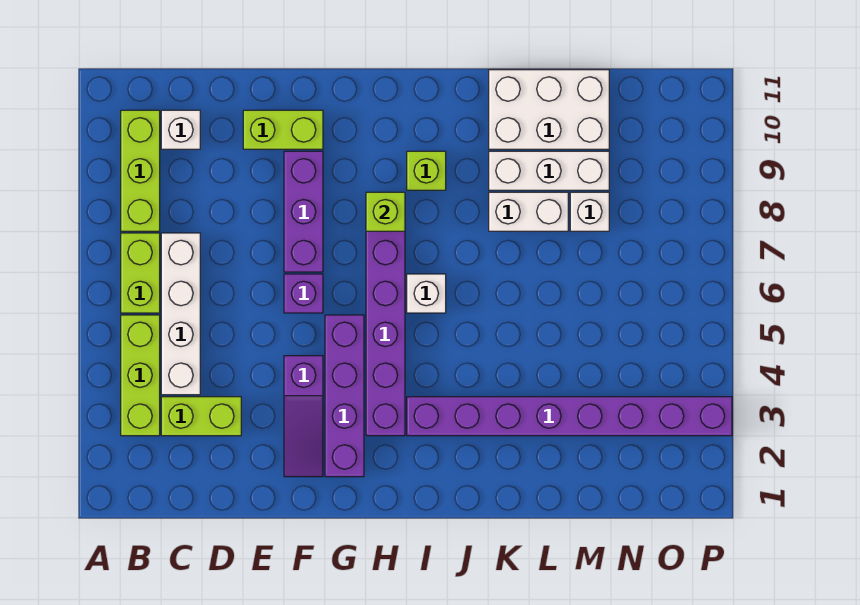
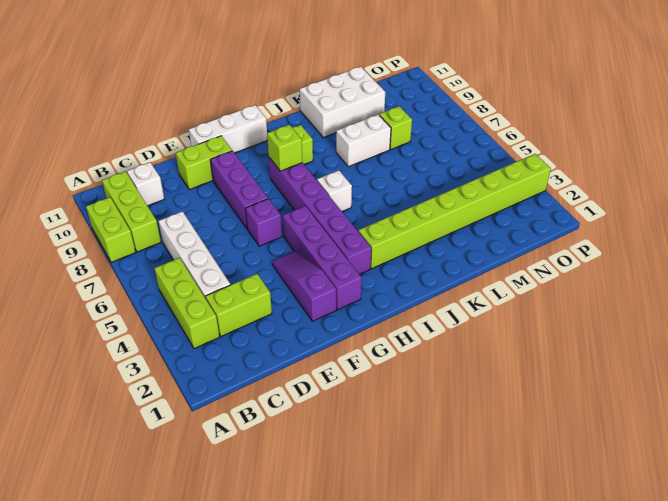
lime brick B6:B7 level 1 -> lime brick A8:A9 level 1
purple slope F2:F4 level 1 top 4 -> purple slope F2:F4 level 1 top 2
purple brick I3:P3 level 1 -> lime brick I3:P3 level 1
white brick K9:M9 level 1 -> white brick F11:H11 level 1
white brick M8 level 1 -> lime brick M8 level 1

